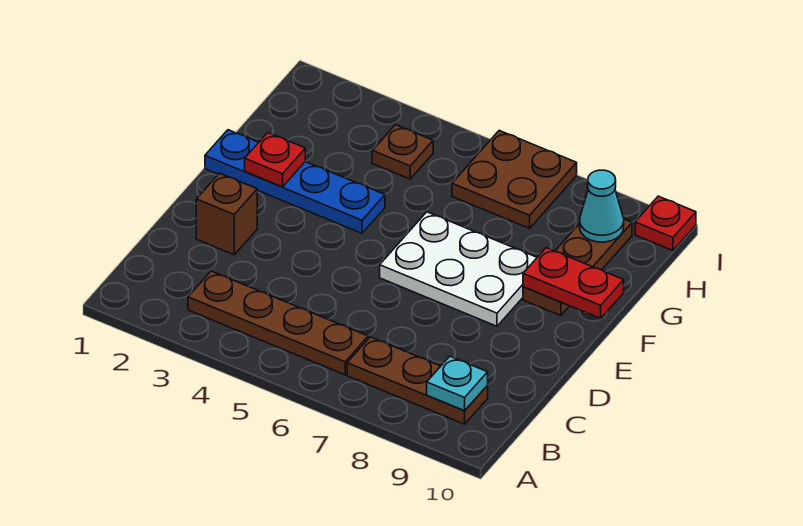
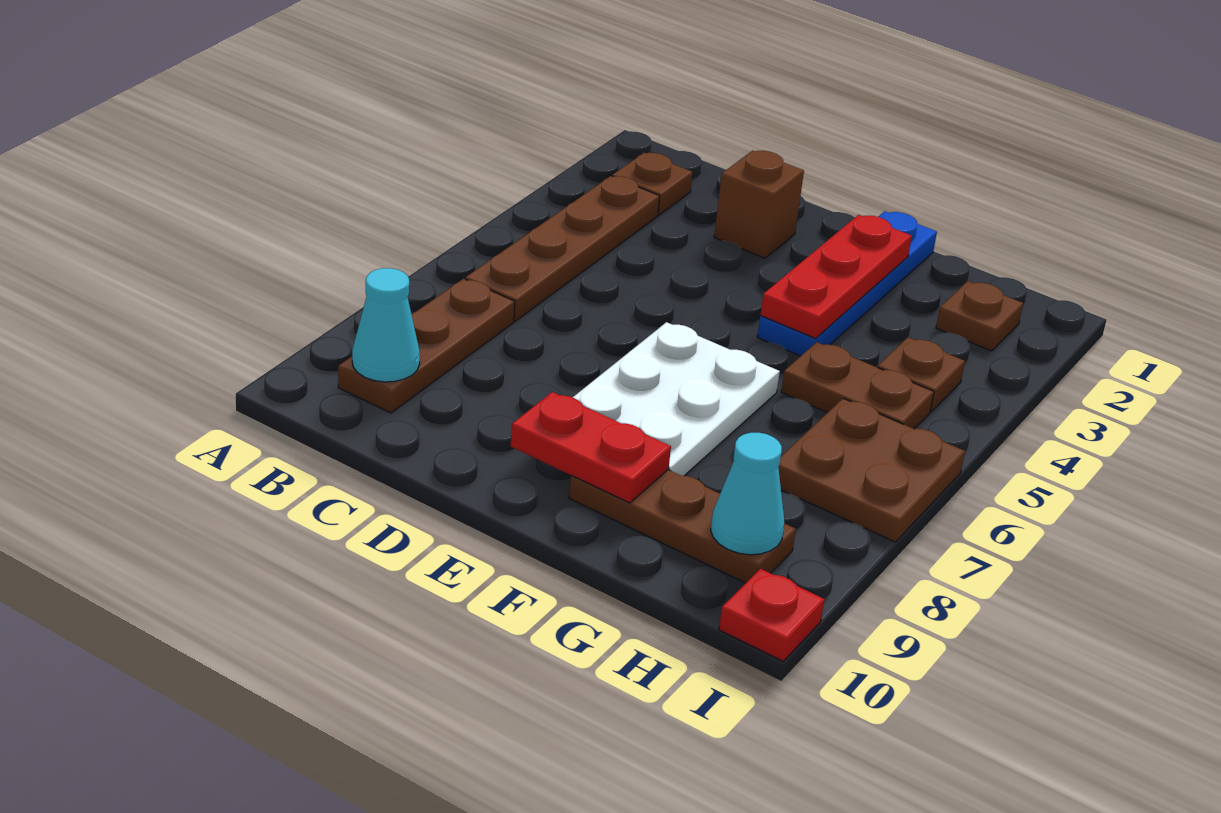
none -> brown plate B2 level 1
cyan plate B9 level 2 -> cyan cone B9 level 2
red plate F2 level 2 -> red plate F2:F4 level 2
red plate F9:F10 level 2 -> red plate E9:F9 level 2
none -> brown plate G5:H5 level 1
none -> brown plate H2 level 1

